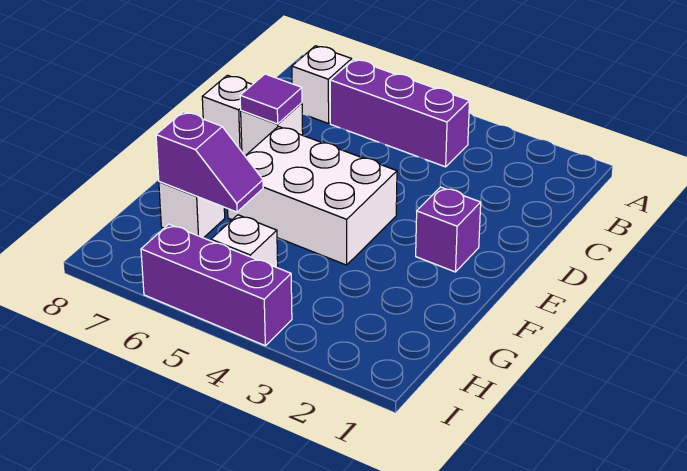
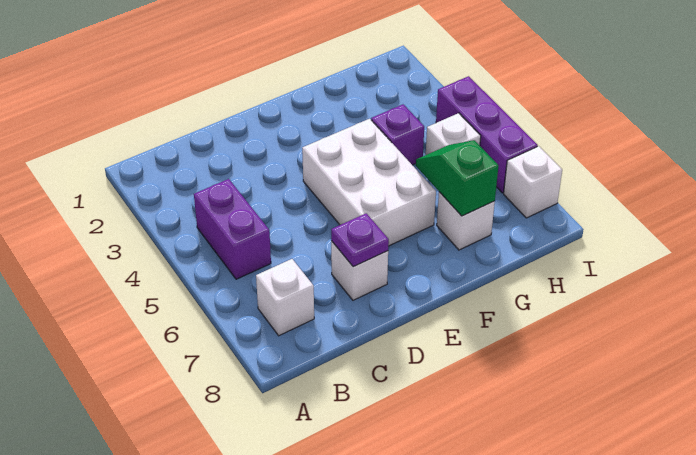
purple brick B4:B6 level 1 -> purple brick B4:B5 level 1
purple tile D7 level 2 -> purple plate D7 level 2
white brick D8 level 1 -> white brick I7 level 1
purple brick E2 level 1 -> purple brick G4 level 1
purple slope G6:G7 level 2 top 7 -> green slope G6:G7 level 2 top 7

